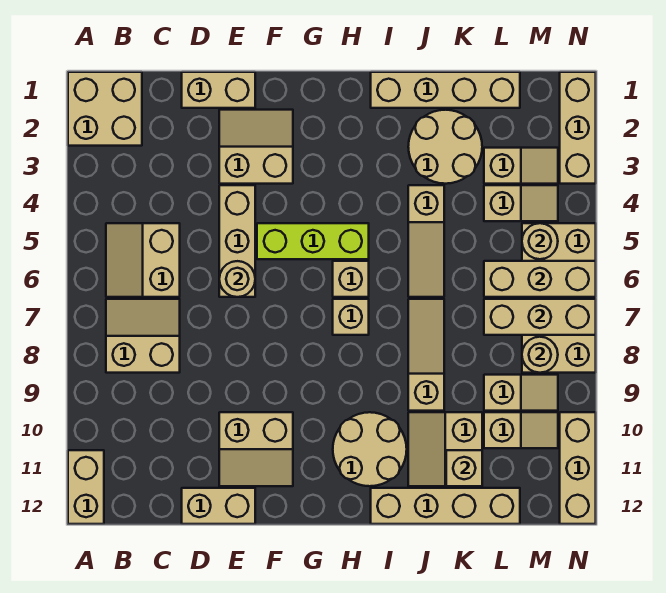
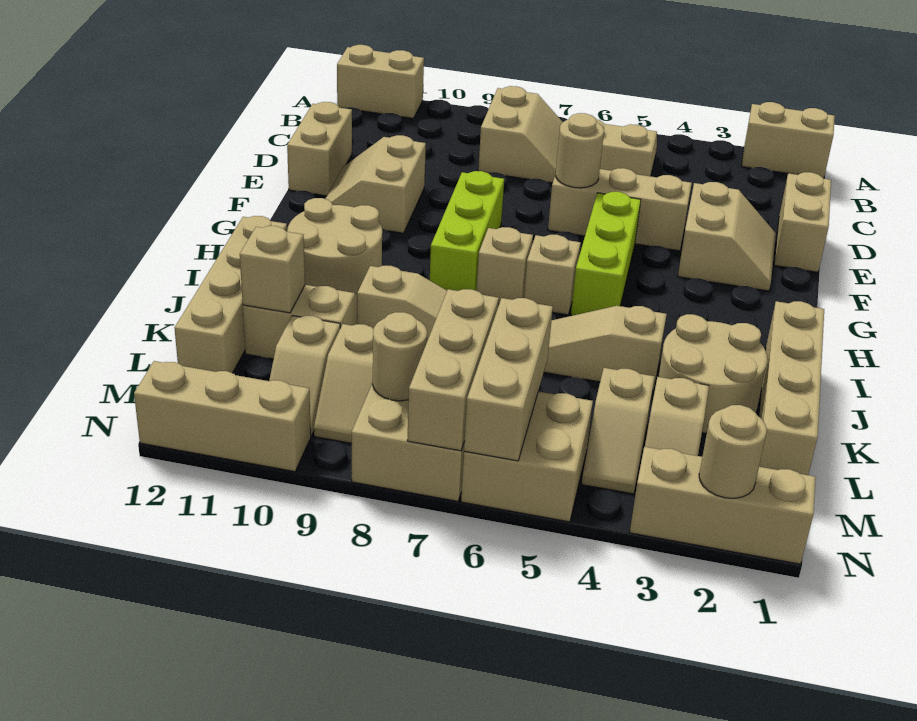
tan brick A1:B2 level 1 -> tan brick A1:A2 level 1
none -> lime brick F8:H8 level 1
tan round brick M5 level 2 -> tan round brick N2 level 2

